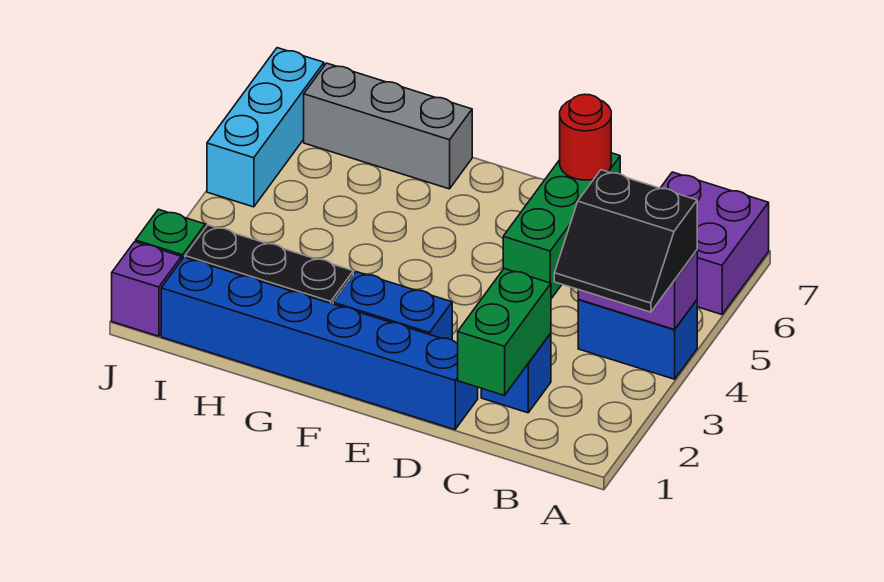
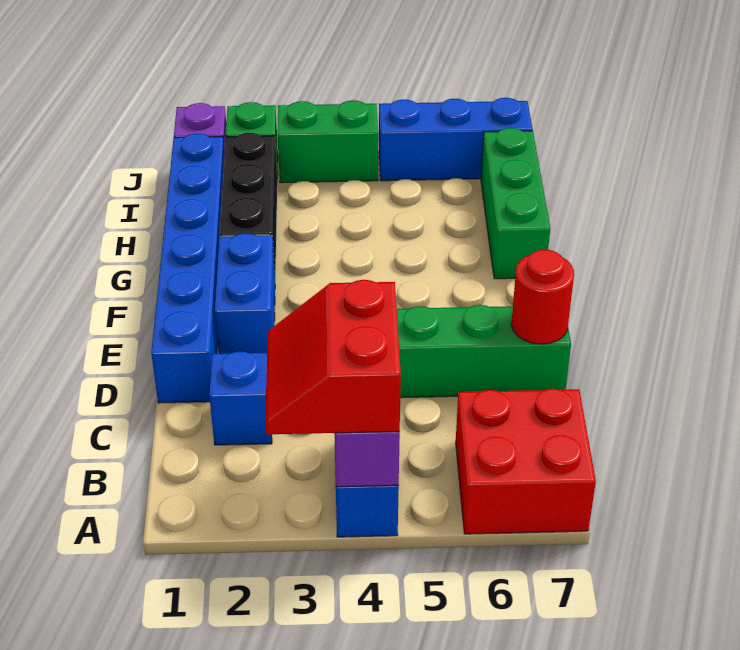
black slope A3:B4 level 3 top 4 -> red slope A3:B4 level 3 top 4
purple brick A6:B7 level 1 -> red brick A6:B7 level 1
green brick C1:C2 level 2 -> green brick J3:J4 level 1
grey brick G7:I7 level 1 -> green brick G7:I7 level 1
cyan brick J5:J7 level 1 -> blue brick J5:J7 level 1

